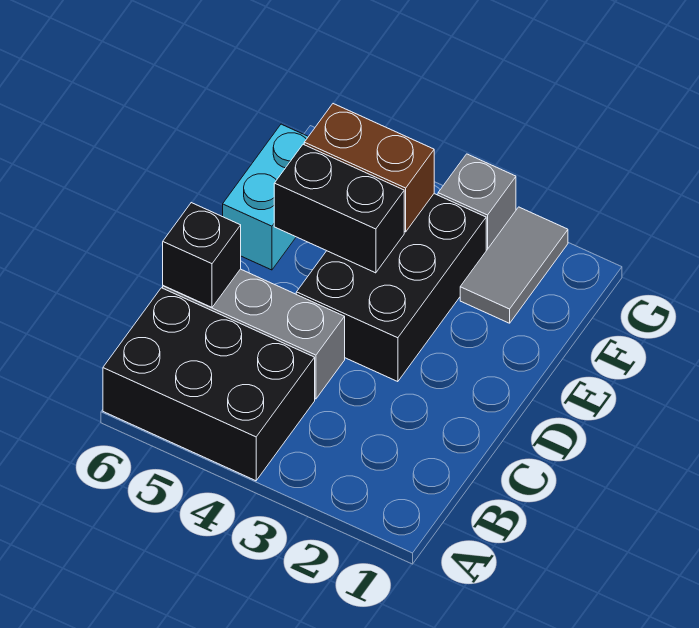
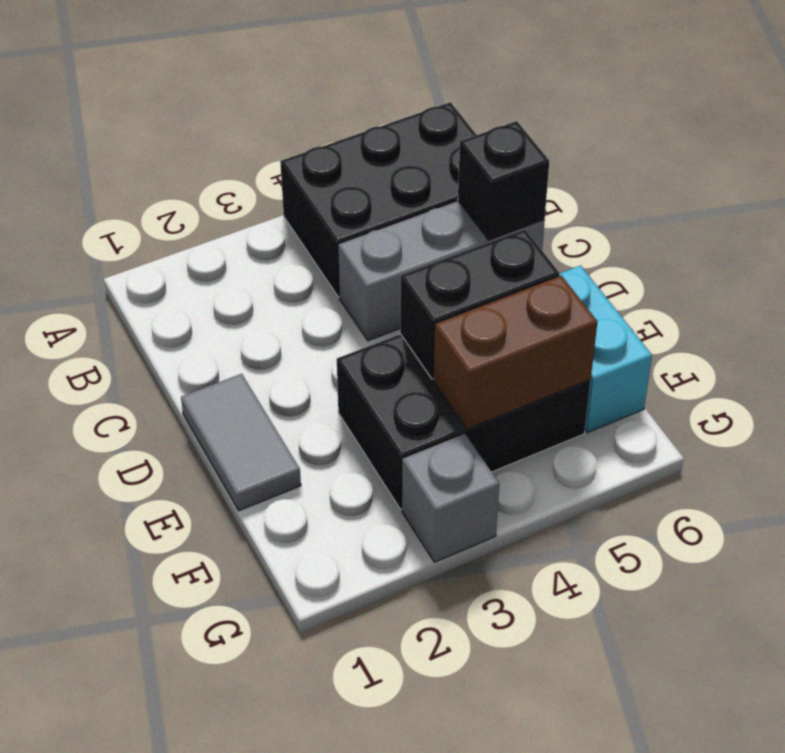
black brick D3:F4 level 1 -> black brick E3:F5 level 1
grey tile F2:G2 level 1 -> grey tile D1:E1 level 1

